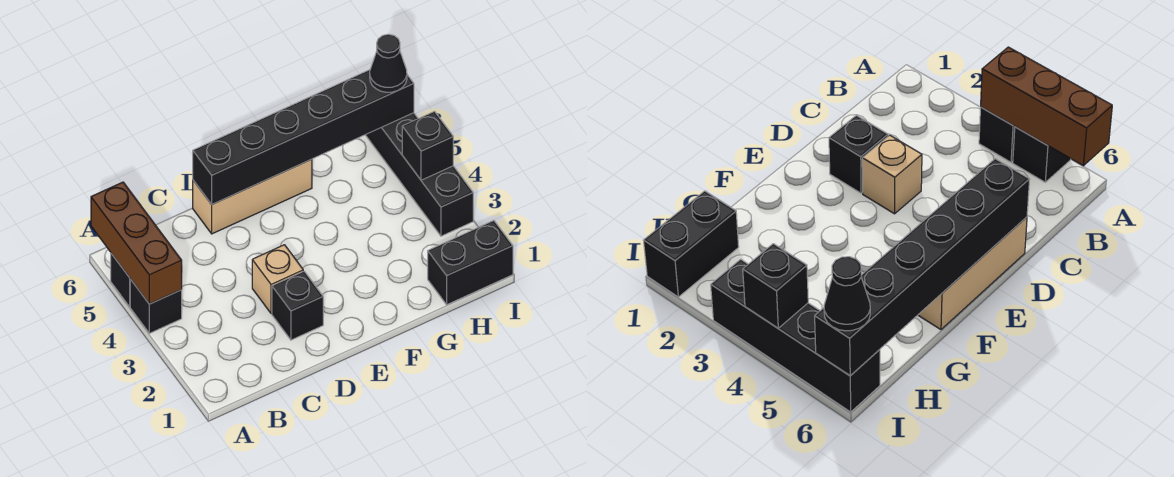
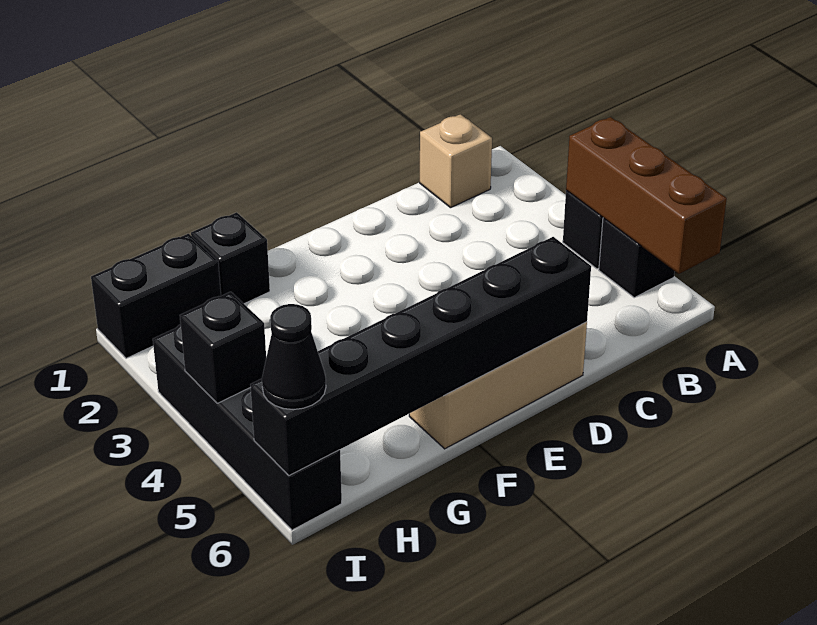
black brick D2 level 1 -> black brick G1 level 1
tan brick D3 level 1 -> tan brick B1 level 1

